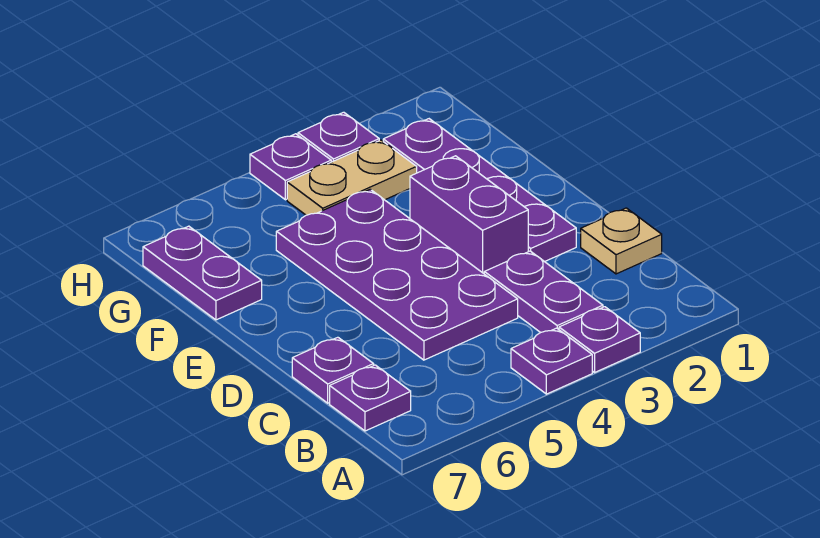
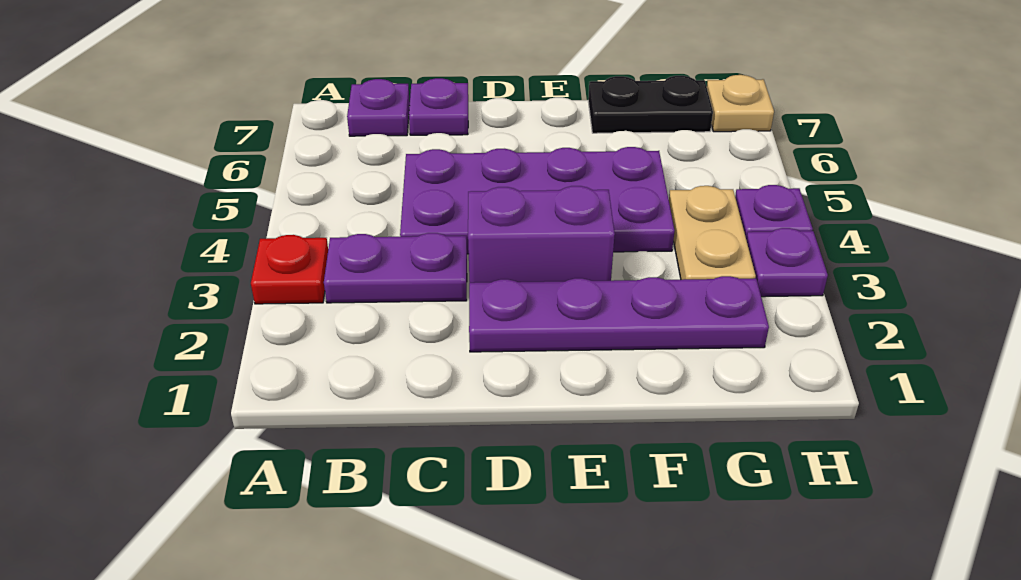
purple plate A3 level 1 -> red plate A3 level 1
purple plate A4 level 1 -> none
tan plate C1 level 1 -> tan plate H7 level 1
purple plate F7:G7 level 1 -> black plate F7:G7 level 1

